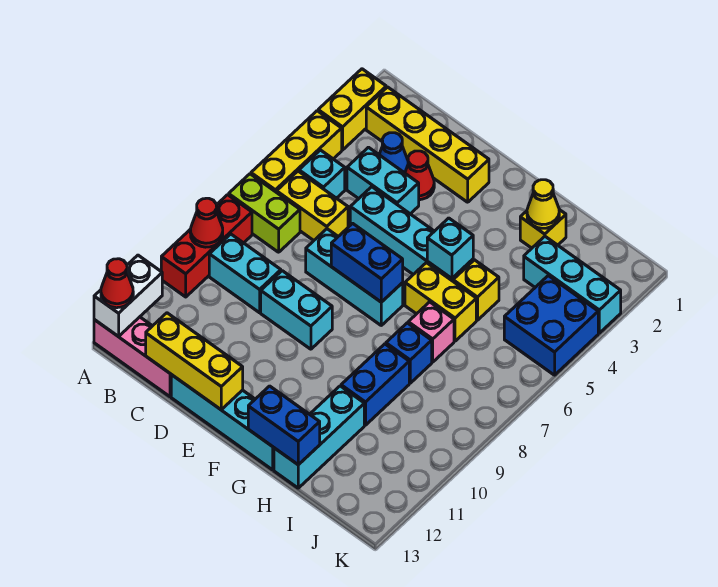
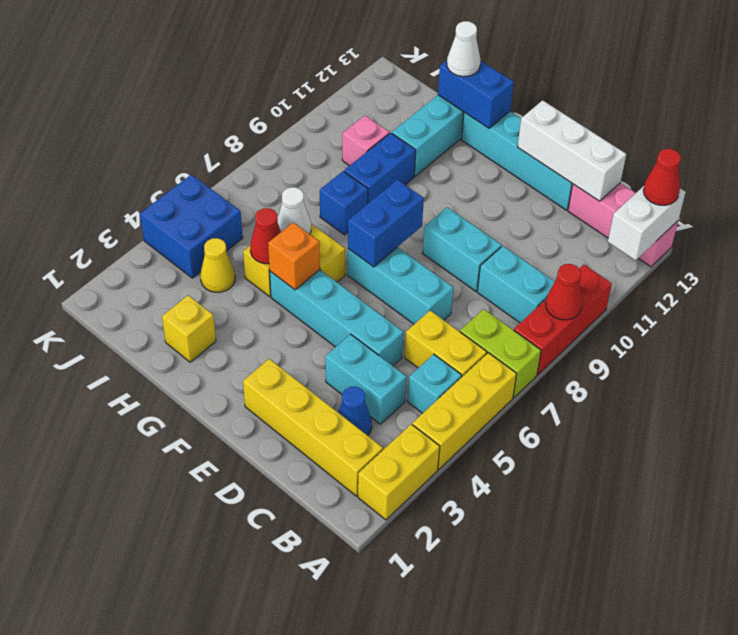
yellow brick C13:E13 level 2 -> white brick C13:E13 level 2
red cone D3 level 1 -> red cone H5 level 2
blue brick E7:F7 level 2 -> blue brick F7:F8 level 2
cyan brick G5 level 2 -> orange brick G5 level 2
yellow cone H2 level 2 -> yellow cone I4 level 1
none -> white cone H6 level 2
pink brick H7 level 1 -> pink brick I10 level 1
none -> white cone H13 level 3
cyan brick I3:K3 level 1 -> none

